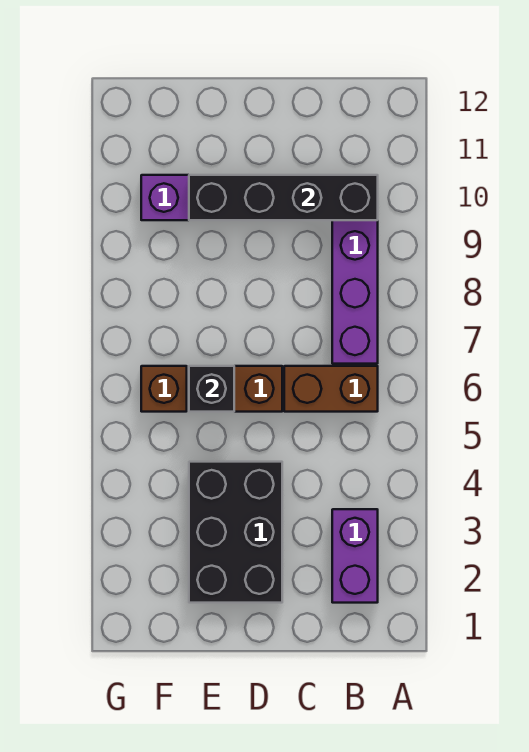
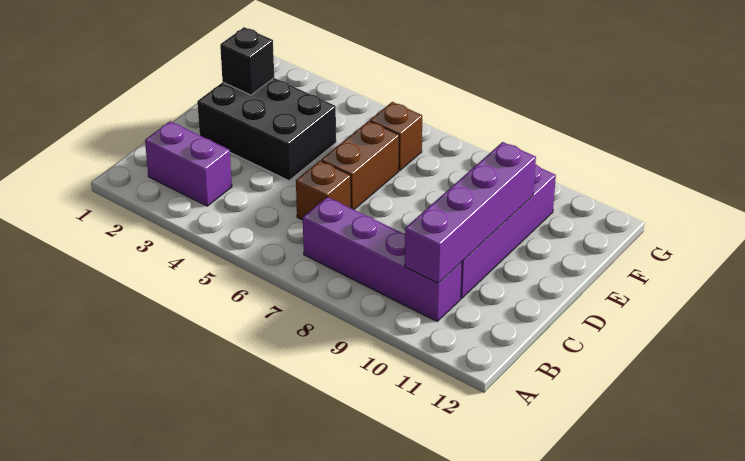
brown brick B6:C6 level 1 -> brown brick C6 level 1
black brick B10:E10 level 2 -> purple brick B10:E10 level 2
black brick E6 level 2 -> black brick E2 level 2

